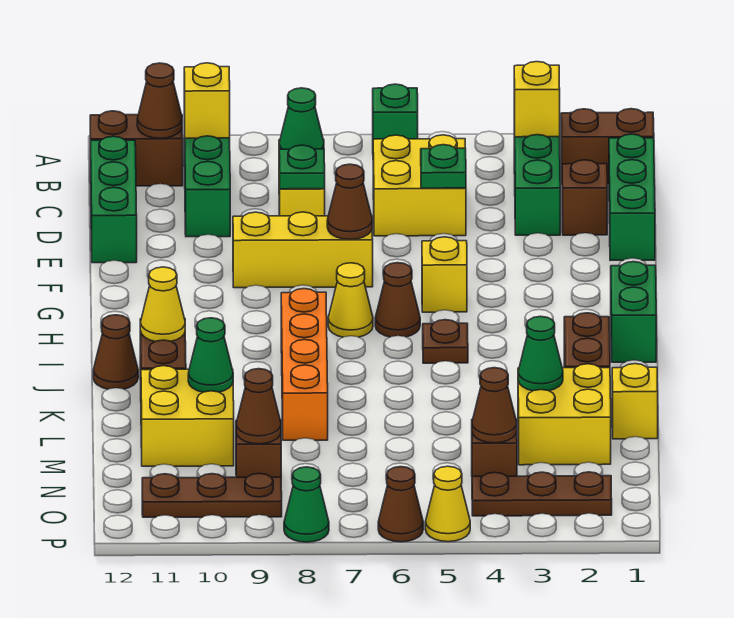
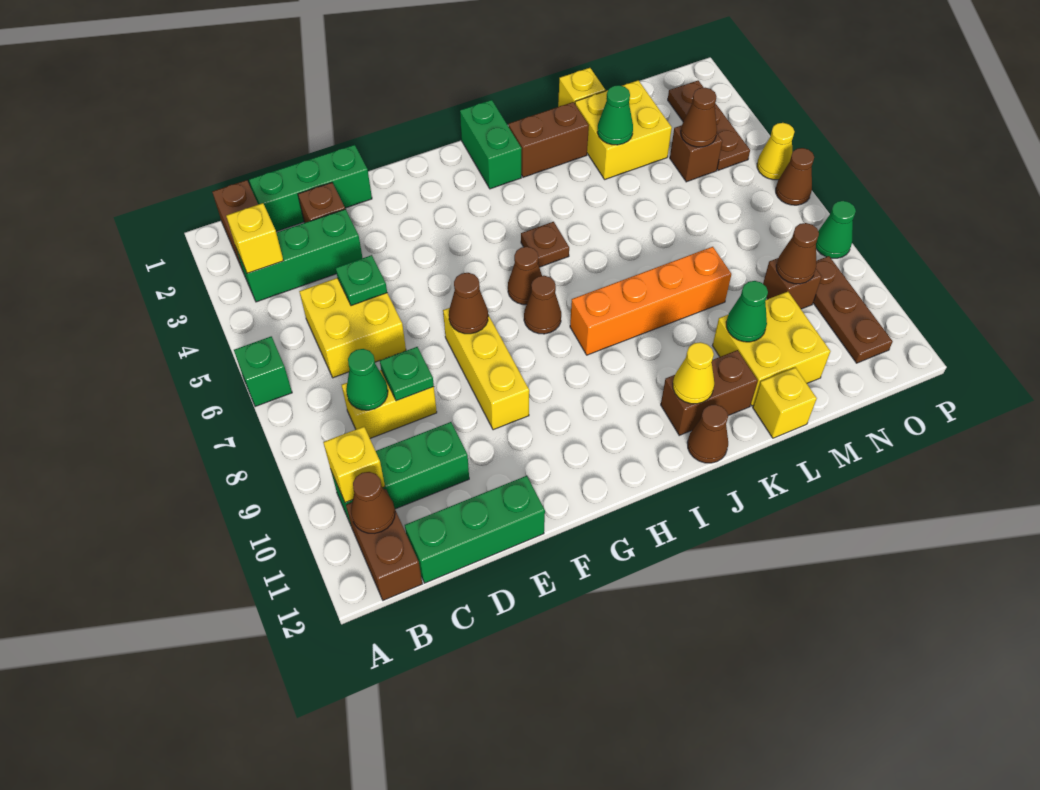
yellow brick G5 level 1 -> yellow brick L12 level 1
green brick H1:I1 level 1 -> green brick I1:I2 level 1
yellow cone H7 level 1 -> brown cone H7 level 1

